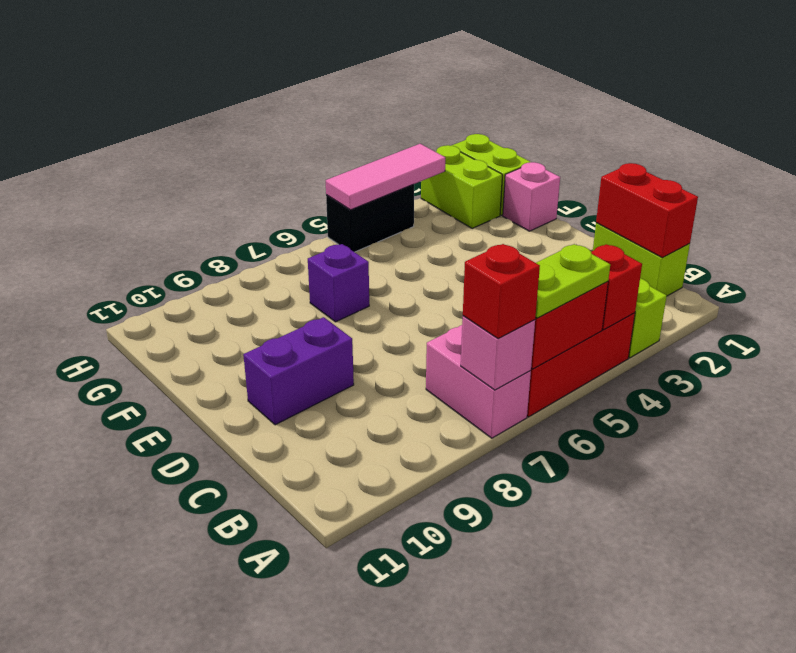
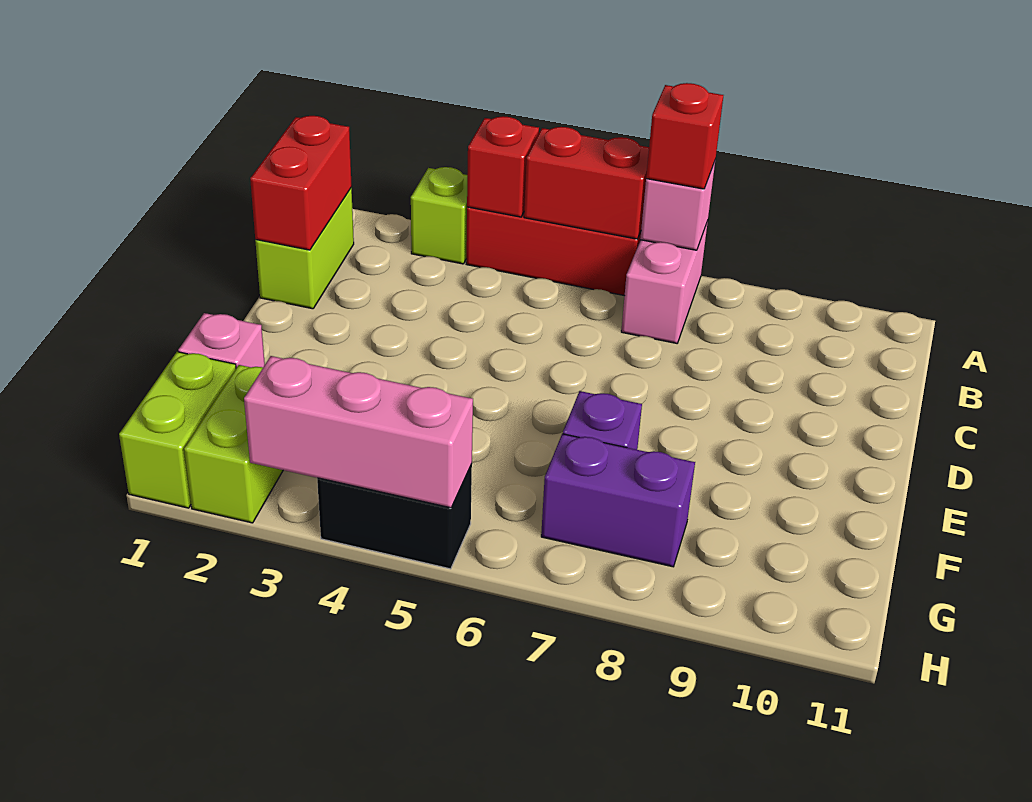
lime plate A5:A6 level 3 -> none
purple brick D9:D10 level 1 -> purple brick G7:G8 level 1
pink tile H3:H5 level 2 -> pink brick H3:H5 level 2

